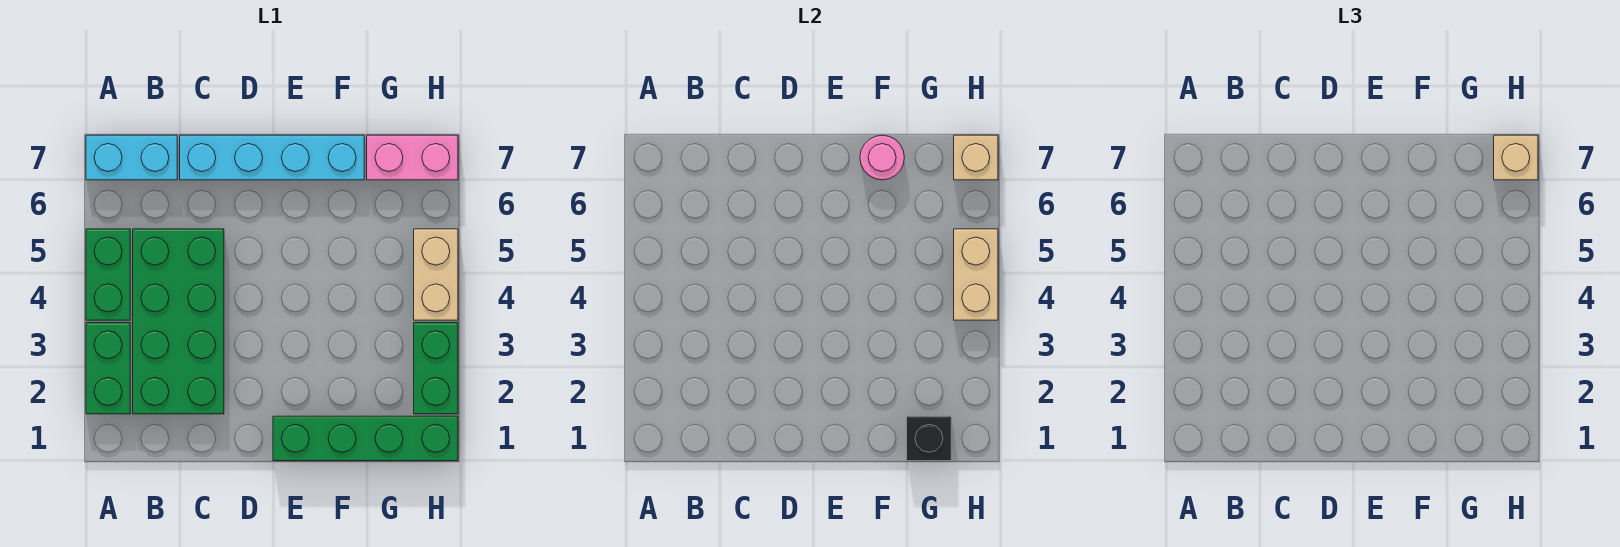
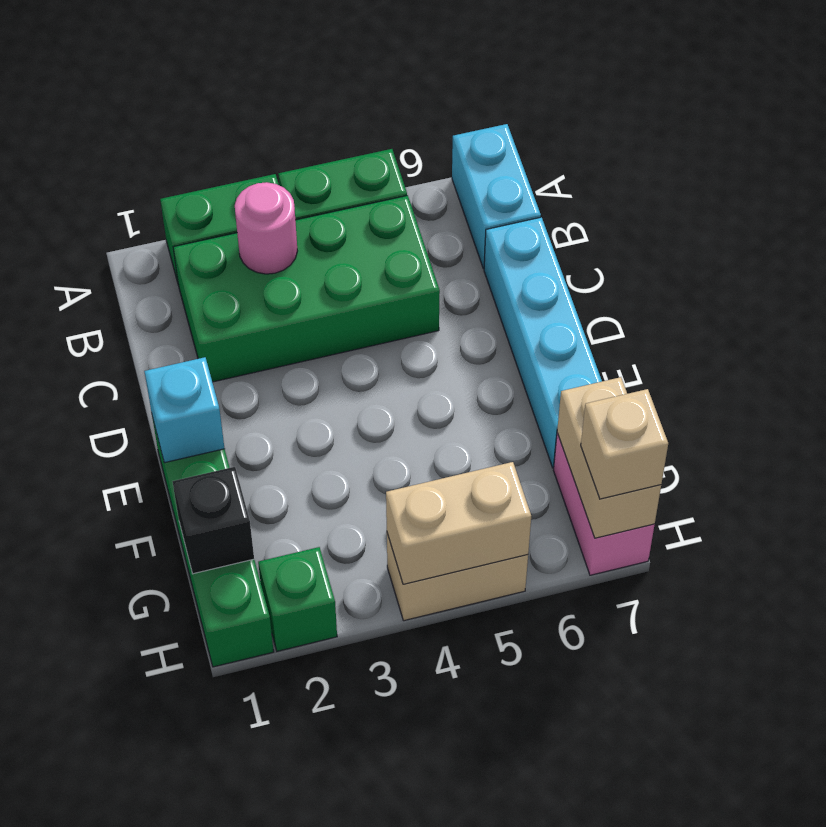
none -> cyan brick E1 level 2
pink round brick F7 level 2 -> pink round brick B3 level 2
green brick H2:H3 level 1 -> green brick H2 level 1
tan brick H7 level 2 -> tan brick G7:H7 level 2

